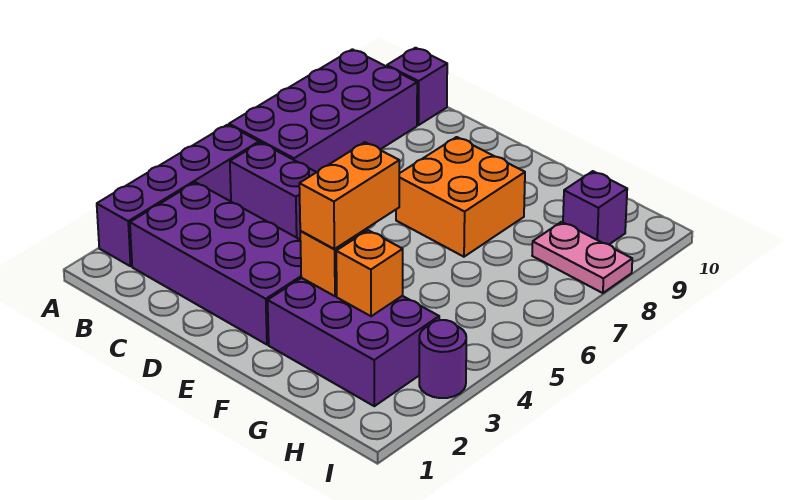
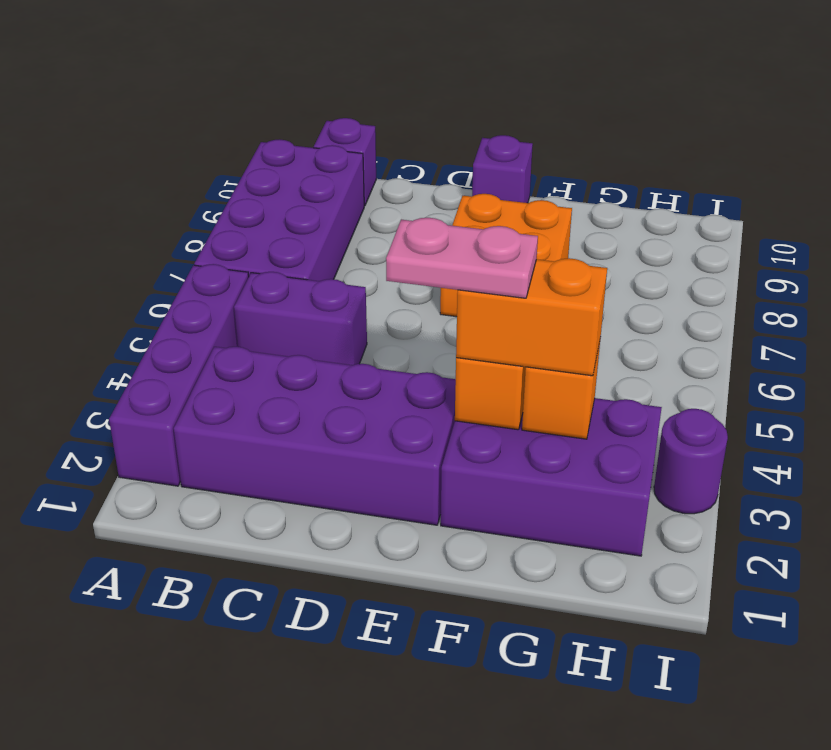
orange brick F3:F4 level 3 -> orange brick F3:G3 level 3
pink plate H8:I8 level 1 -> pink plate E3:F3 level 4
purple brick H9 level 1 -> purple brick E10 level 1

